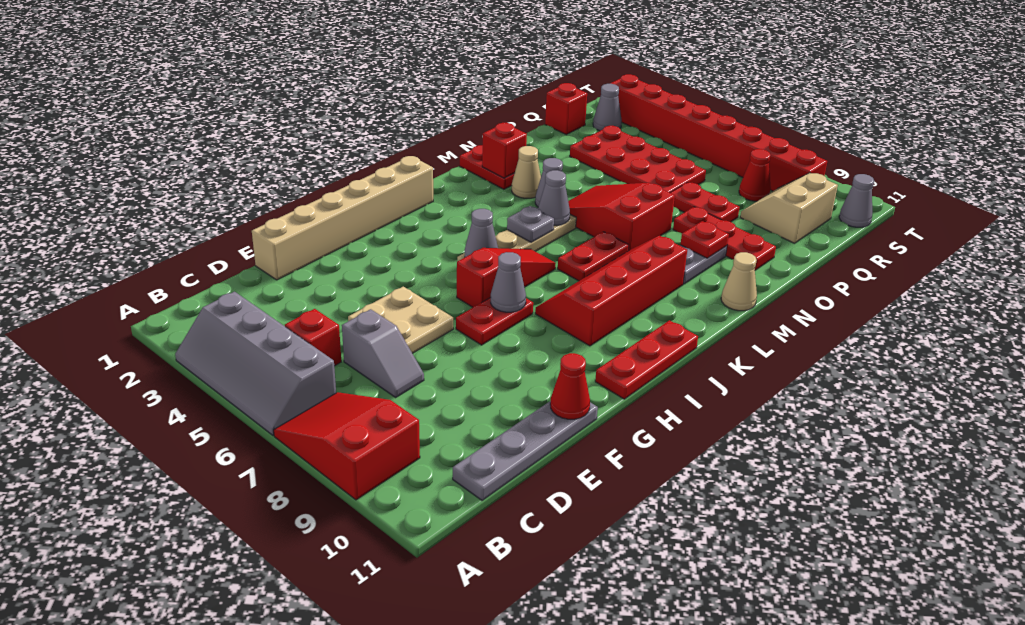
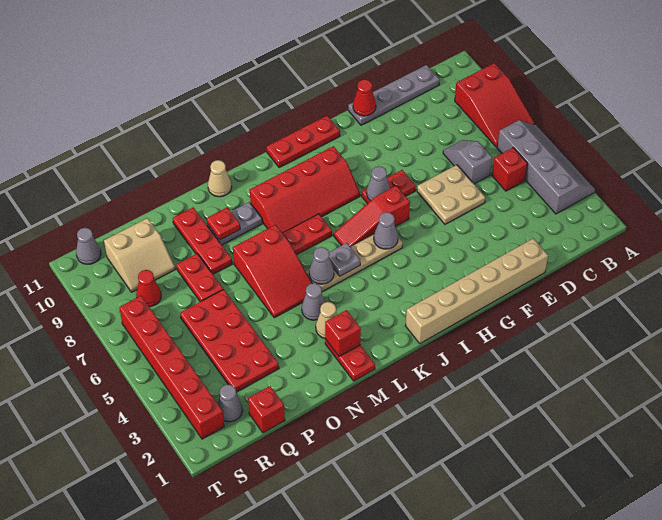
red brick S2:S9 level 1 -> red brick S2:S7 level 1

